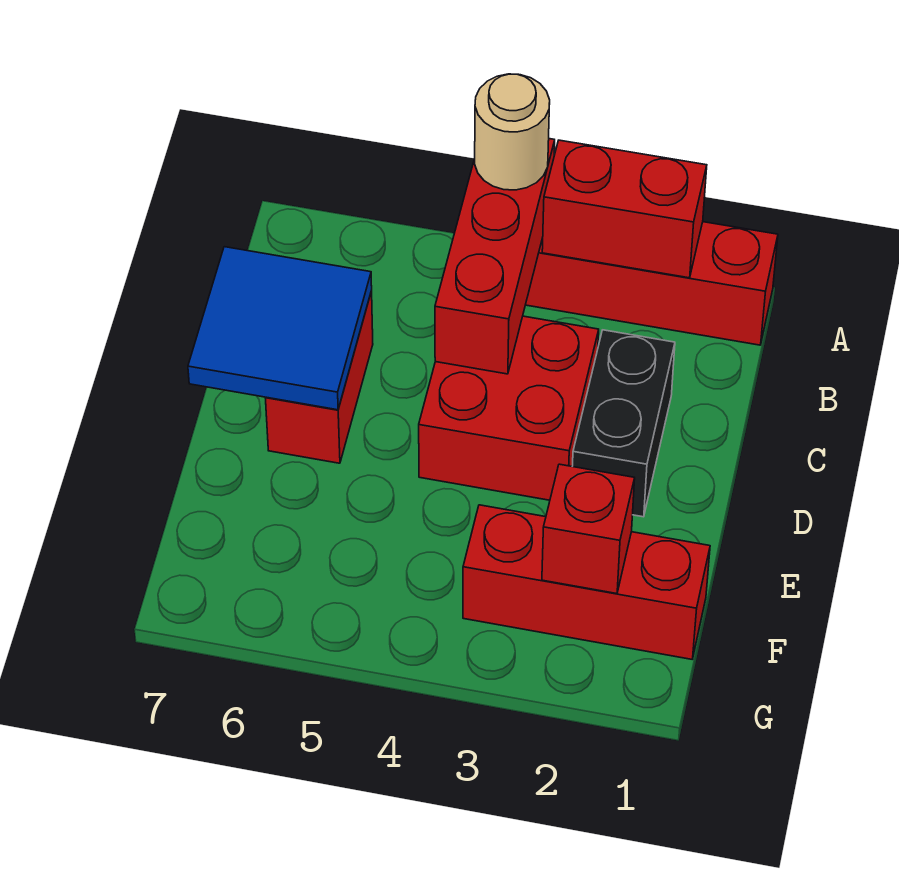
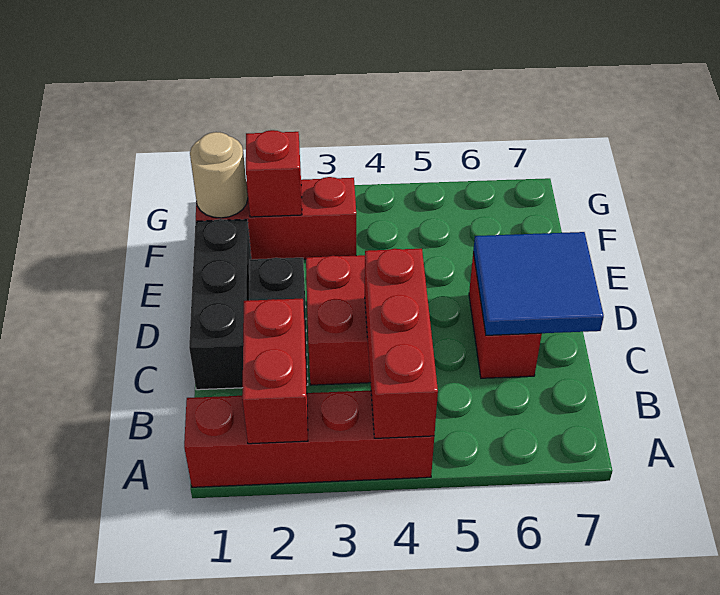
red brick A2:A3 level 2 -> red brick A2:B2 level 2
tan round brick A4 level 3 -> tan round brick F1 level 2
none -> black brick C1:E1 level 1

